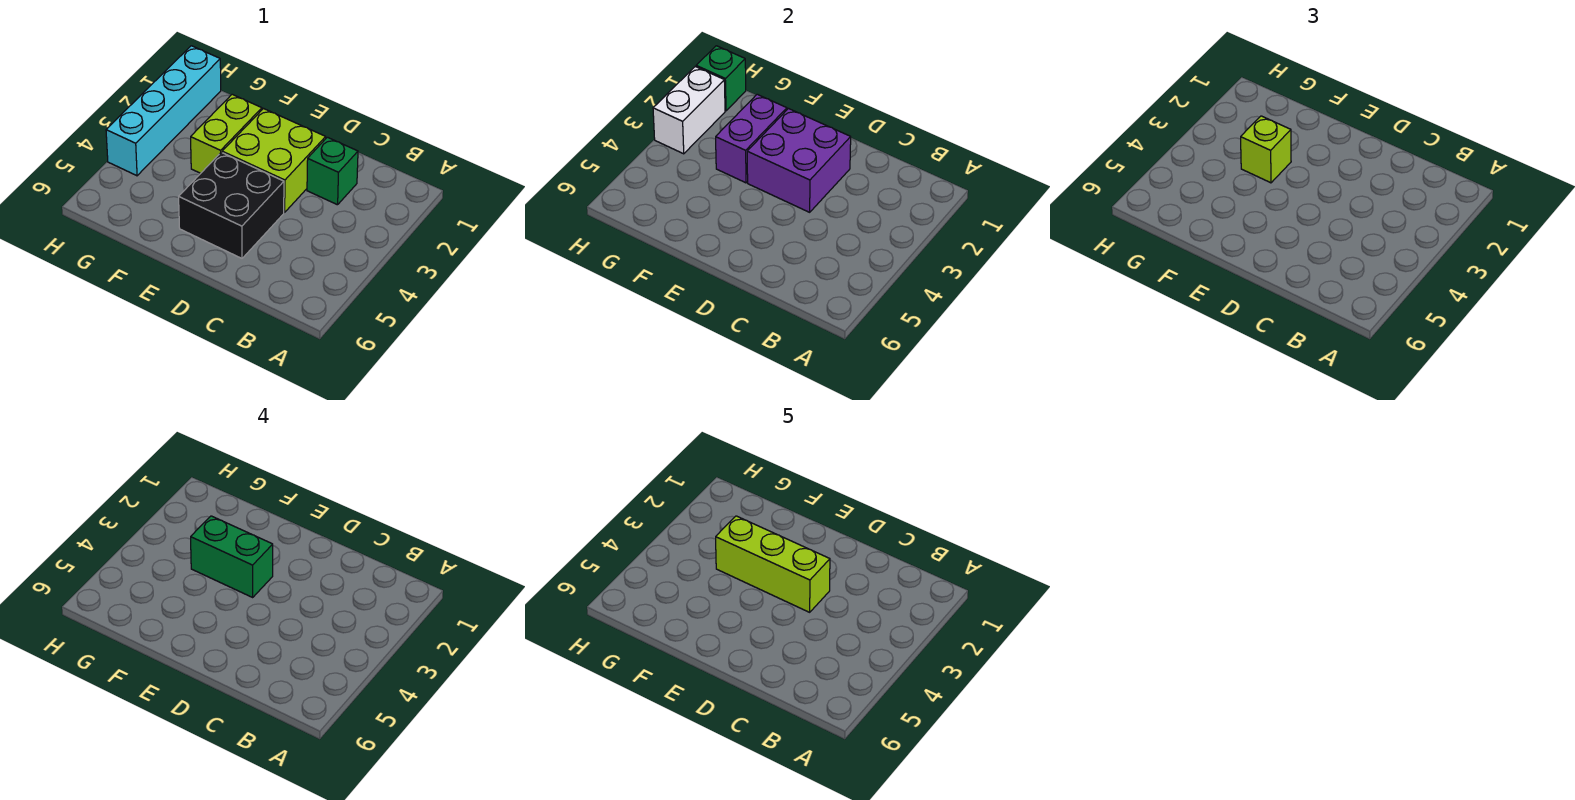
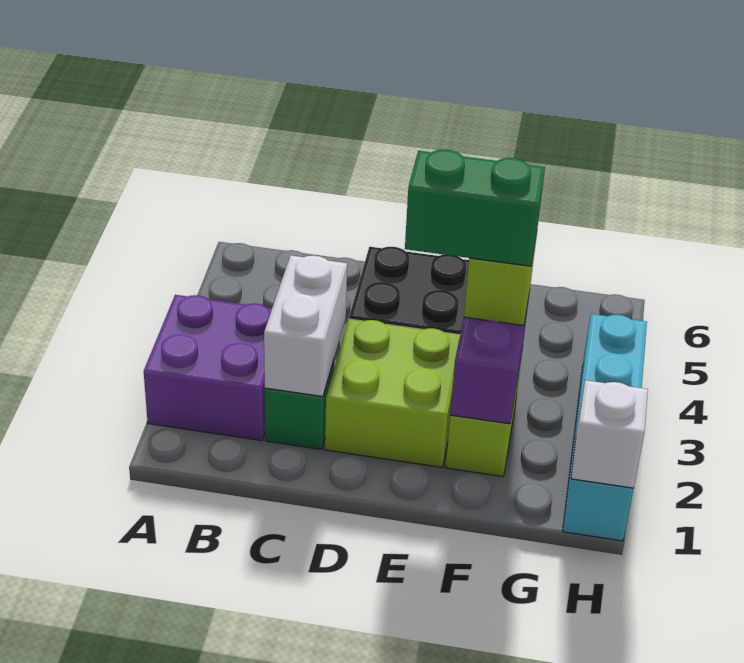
purple brick D2:E3 level 2 -> purple brick A2:B3 level 1
lime brick D3:F3 level 5 -> none
green brick H1 level 2 -> white brick H1 level 2
white brick H2:H3 level 2 -> white brick C2:C3 level 2

